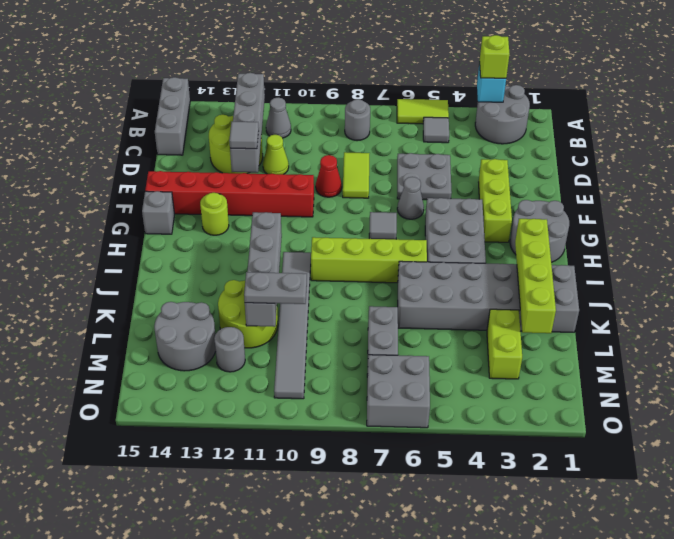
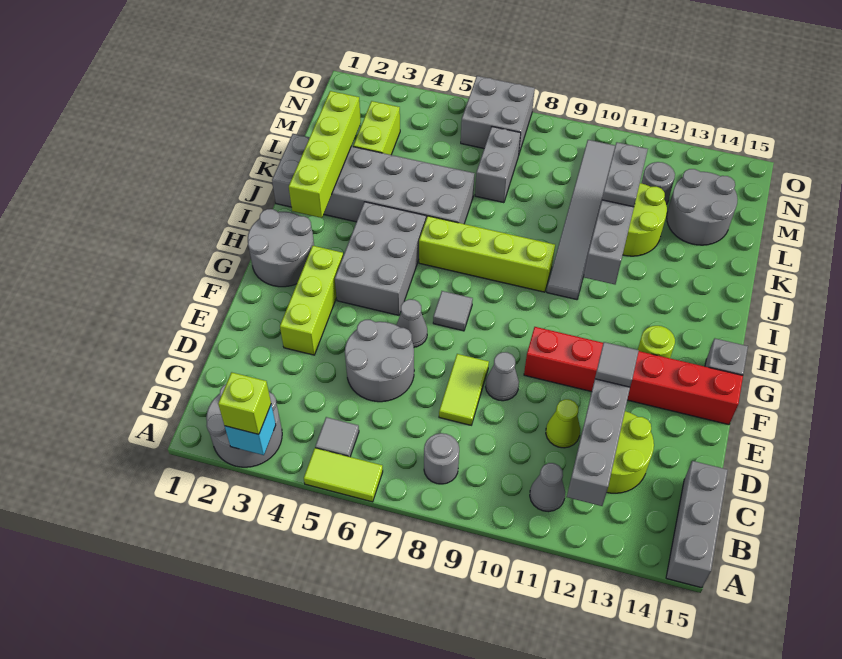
grey plate D5:E6 level 1 -> grey round brick D5:E6 level 1
red cone E9 level 1 -> grey cone E9 level 1
grey plate L10:L11 level 3 -> grey plate K11:L11 level 3

